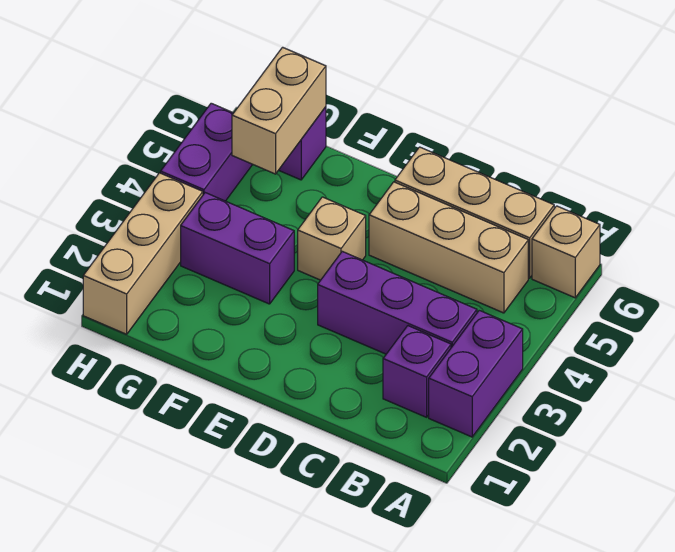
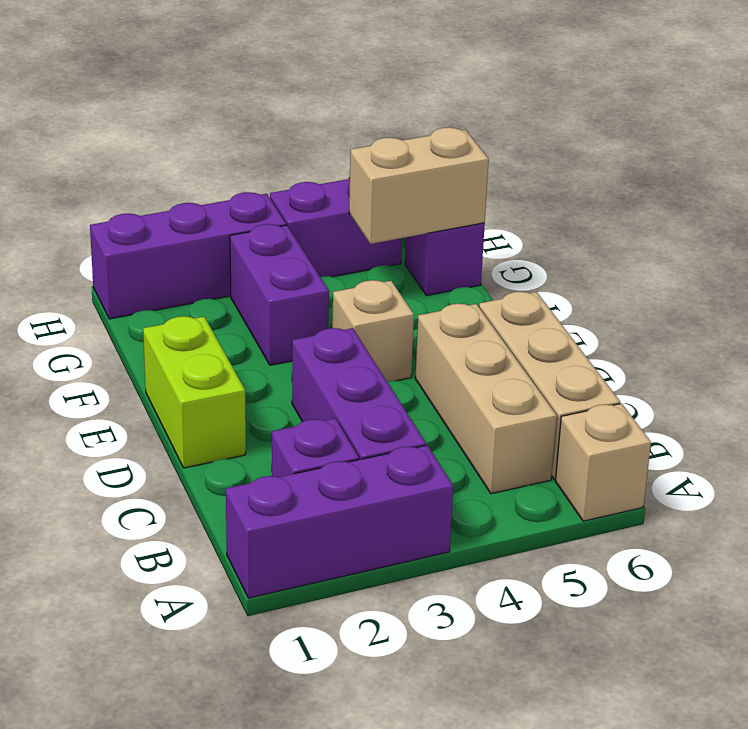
purple brick A2:A3 level 1 -> purple brick A1:A3 level 1
none -> lime brick D1:E1 level 1
tan brick H1:H3 level 1 -> purple brick H1:H3 level 1

